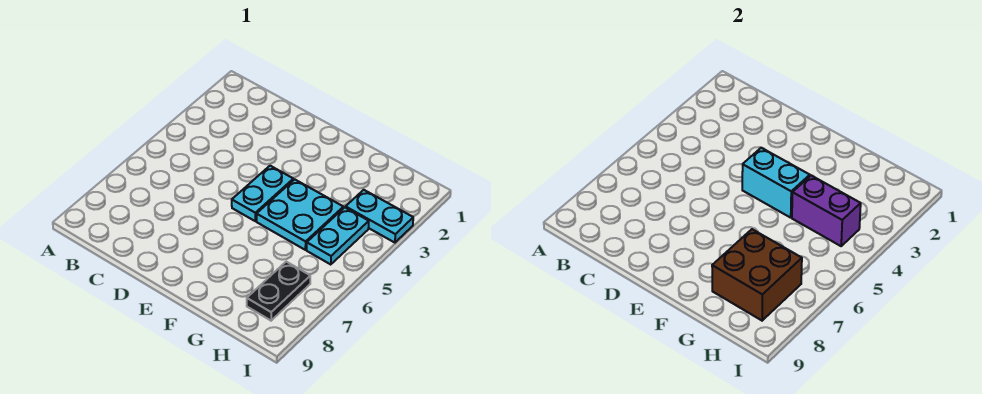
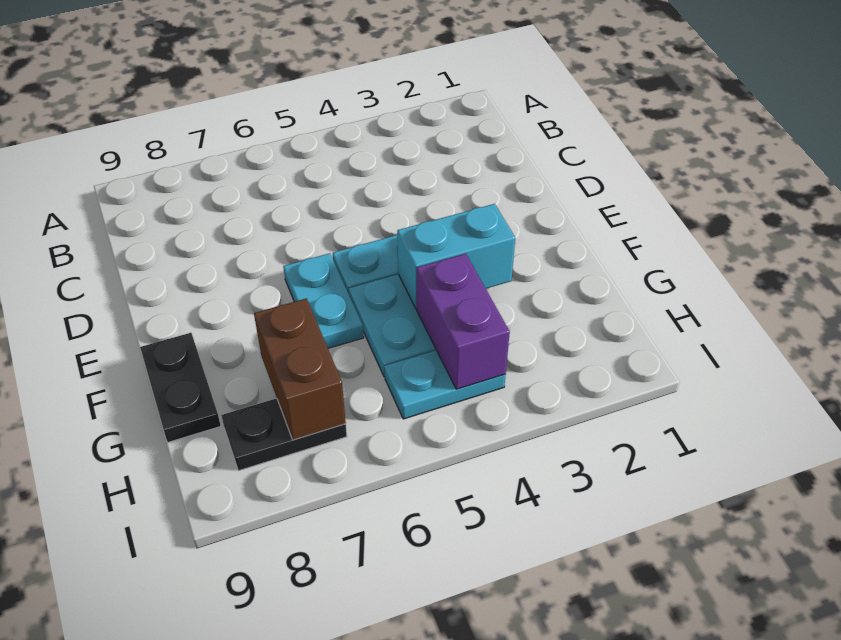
cyan brick E4:F4 level 2 -> cyan brick F3:F4 level 2
none -> black plate F9:G9 level 1
brown brick G7:H8 level 2 -> brown brick G7:H7 level 2
cyan plate H3:I3 level 1 -> cyan plate E6:F6 level 1

